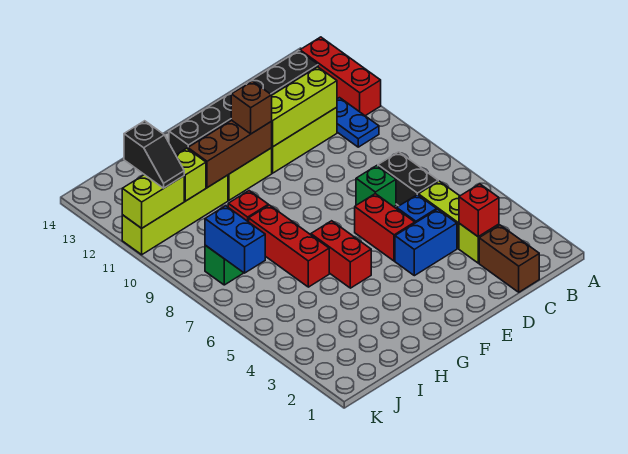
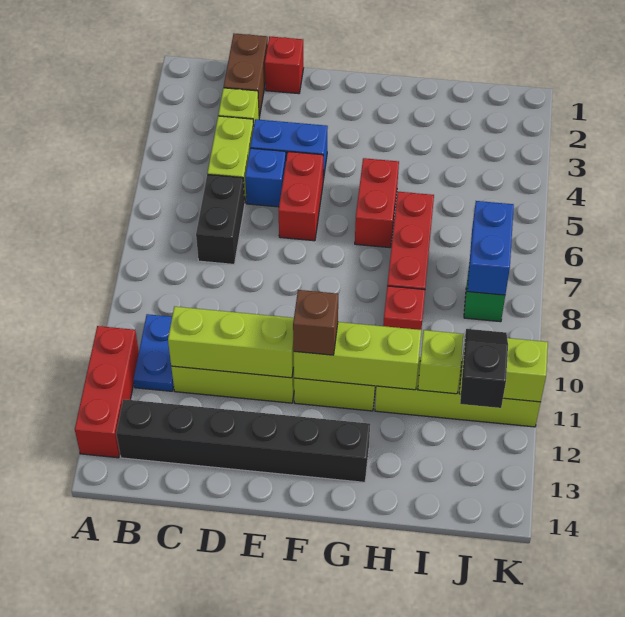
red brick C3 level 2 -> red brick D1 level 1
green brick D7 level 1 -> none
brown brick F11:H11 level 2 -> lime brick F11:H11 level 2

